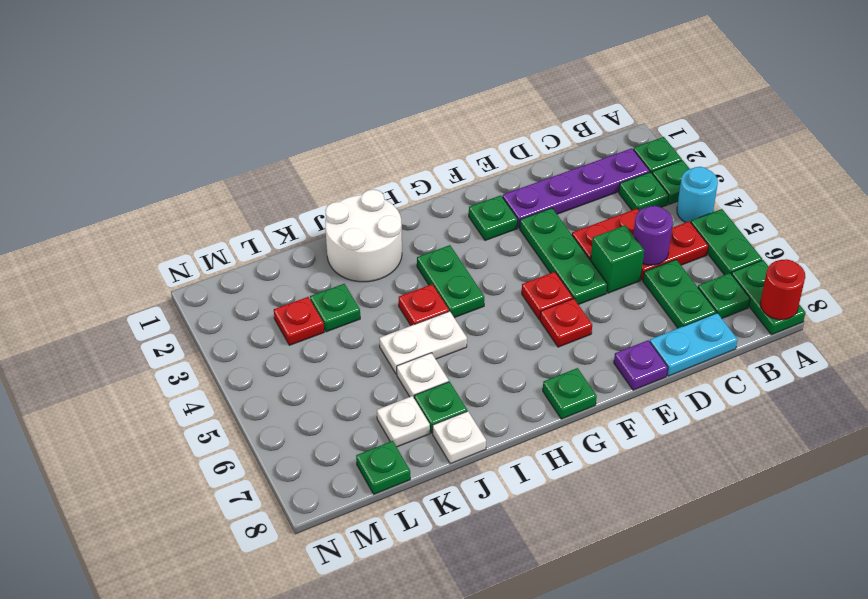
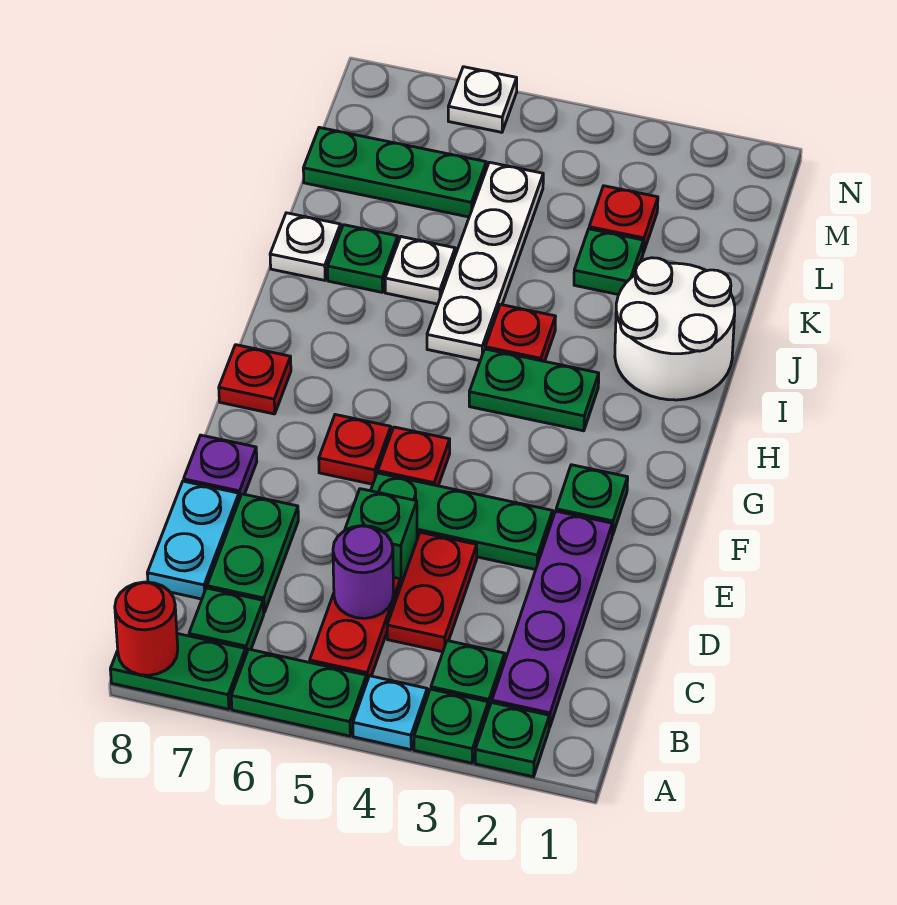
cyan round brick A4 level 1 -> cyan plate A4 level 1
green plate C6:C7 level 1 -> green plate C7:D7 level 1
green plate G8 level 1 -> red plate G8 level 1
white plate I5:J5 level 1 -> white plate I5:L5 level 1
white plate K7 level 1 -> white plate N6 level 1
green plate L8 level 1 -> green plate L6:L8 level 1

